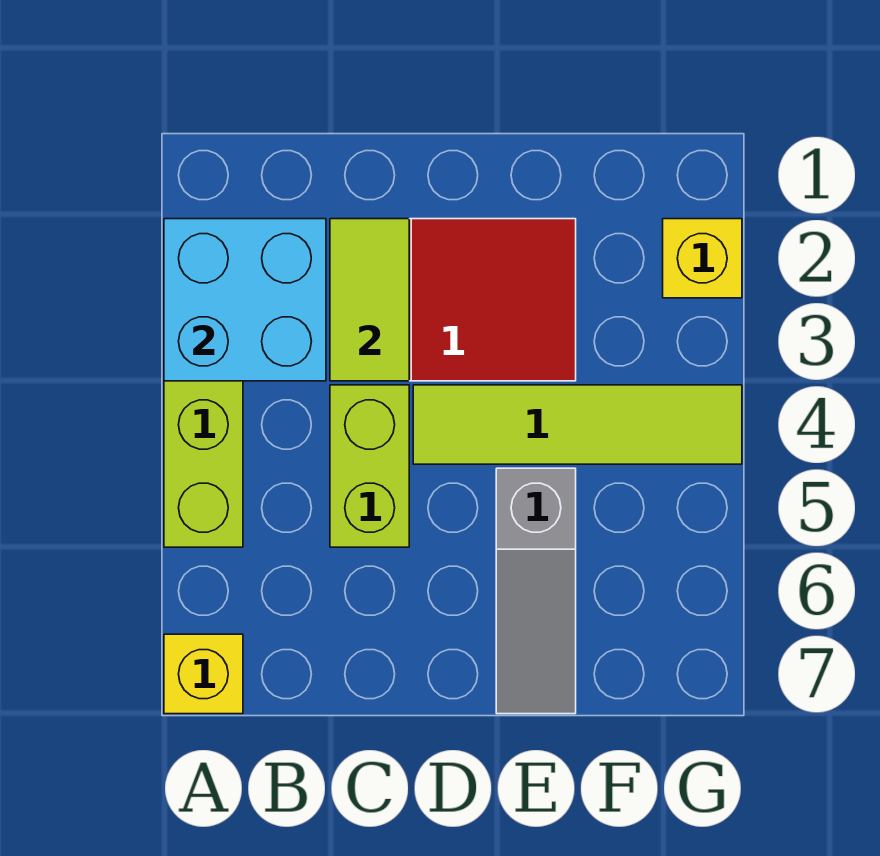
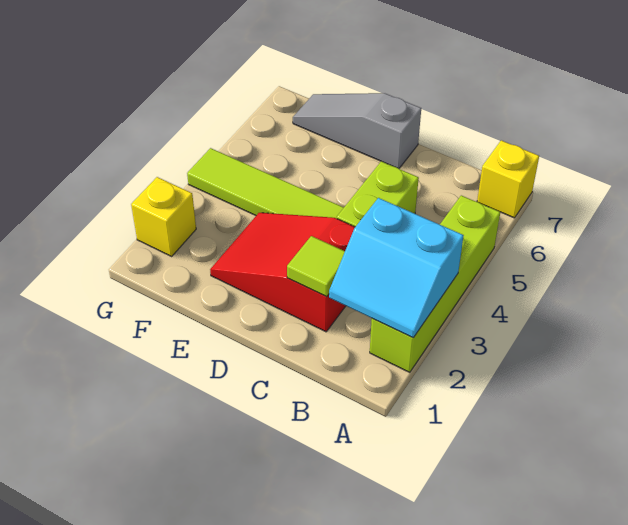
cyan brick A2:B3 level 2 -> cyan slope A2:B3 level 2 top 3
lime tile C2:C3 level 2 -> lime tile C2 level 2
grey slope E5:E7 level 1 top 5 -> grey slope D7:F7 level 1 top D

